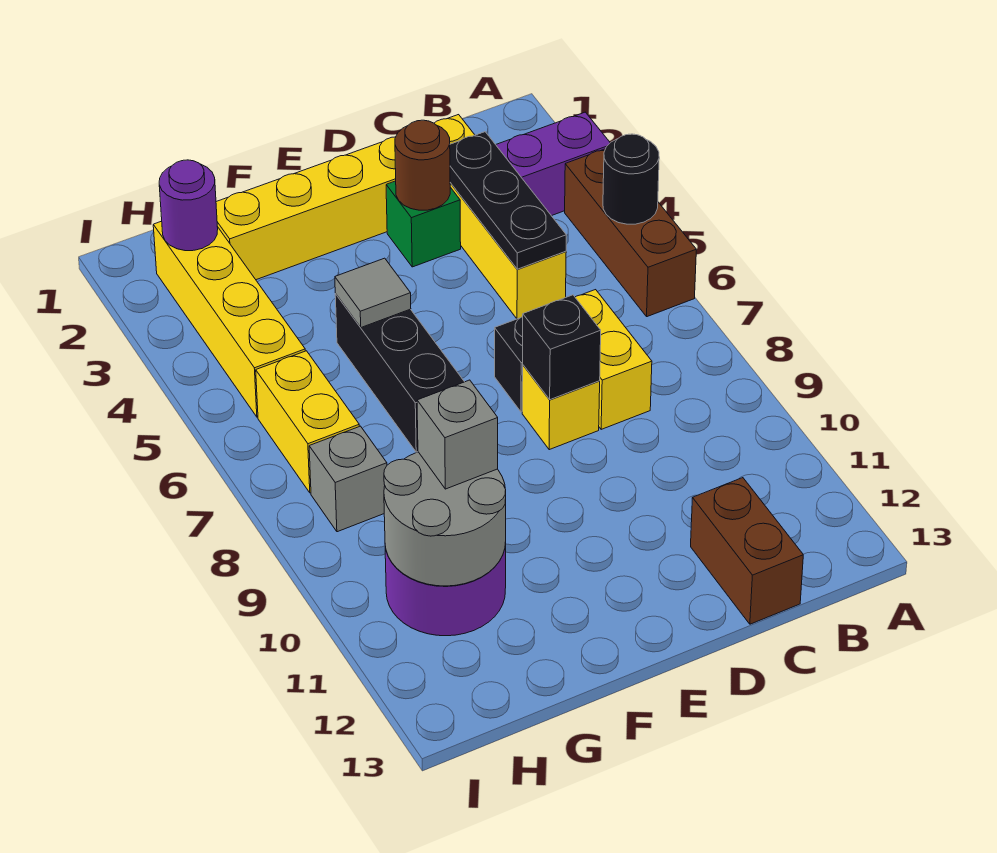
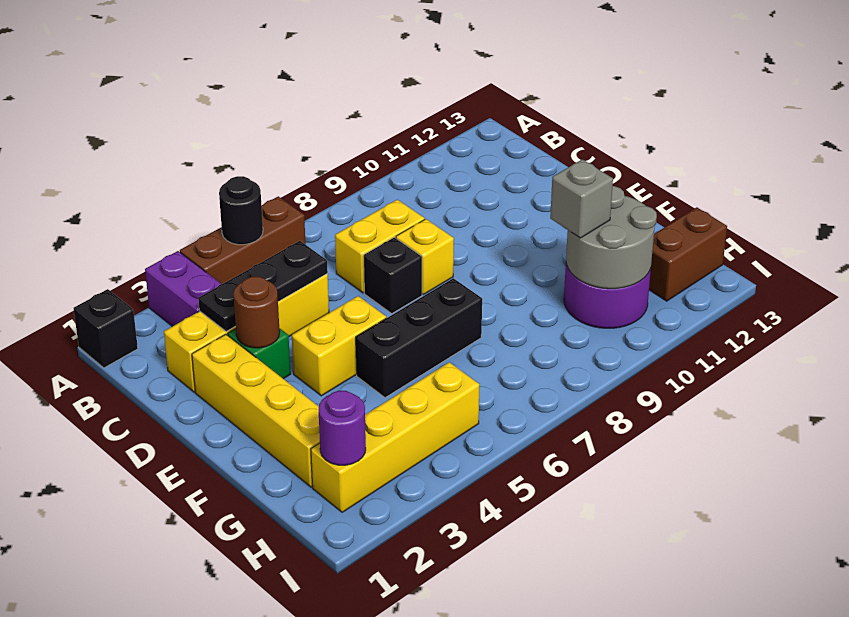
brown brick C12:C13 level 1 -> brown brick H12:H13 level 1
black brick D8 level 2 -> black brick A1 level 1
grey tile F5 level 2 -> none
yellow brick H6:H7 level 1 -> yellow brick E4:E5 level 1
grey brick H8 level 1 -> none

